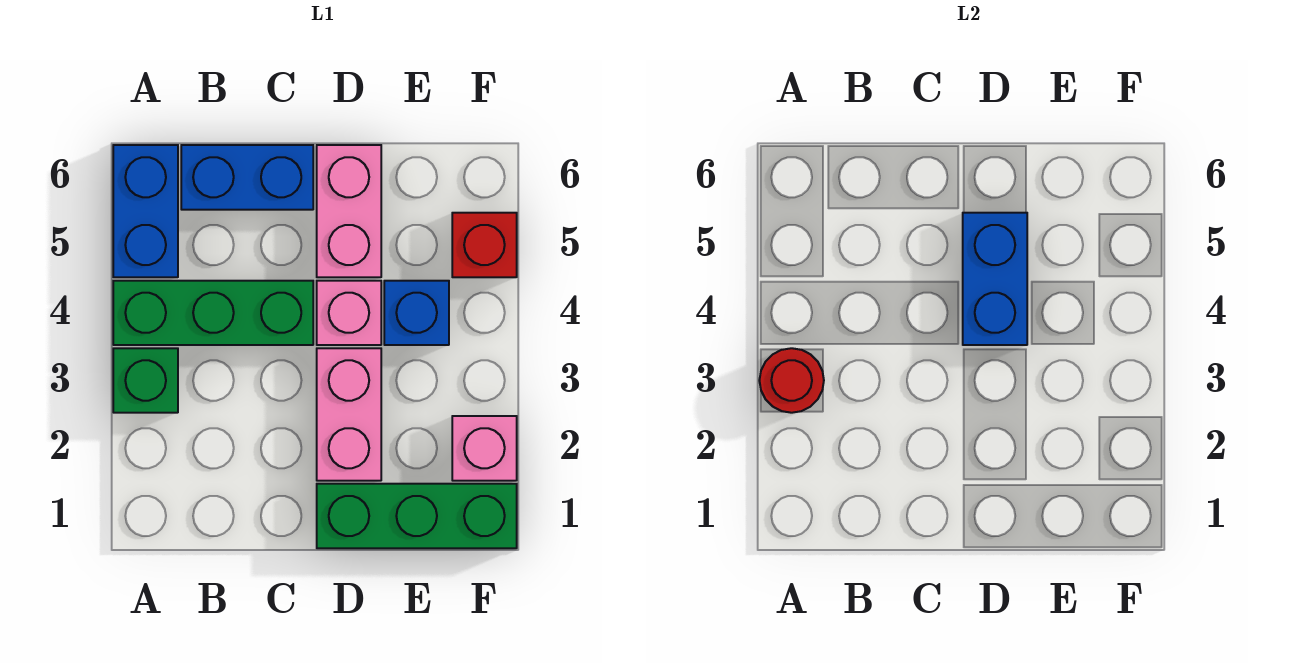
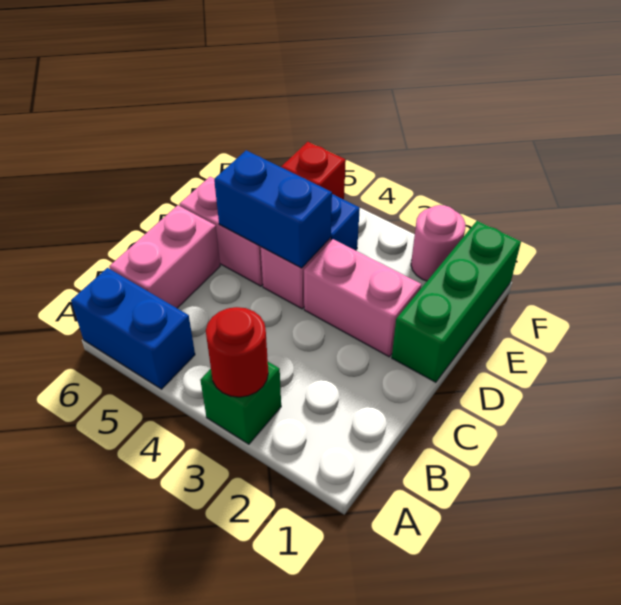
green brick A4:C4 level 1 -> none
blue brick B6:C6 level 1 -> pink brick B6:C6 level 1
pink brick F2 level 1 -> pink round brick F2 level 1

